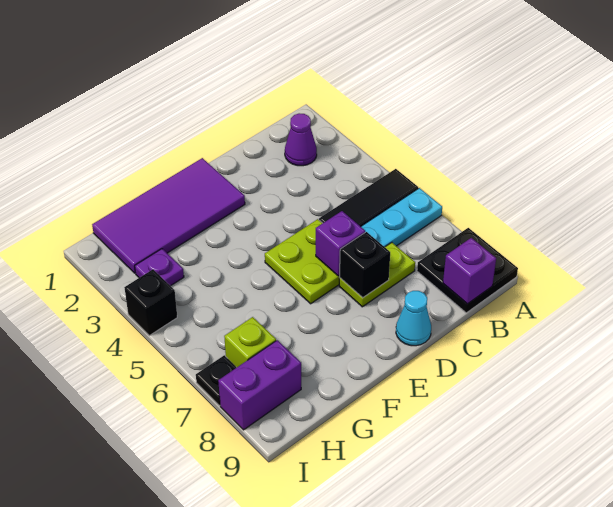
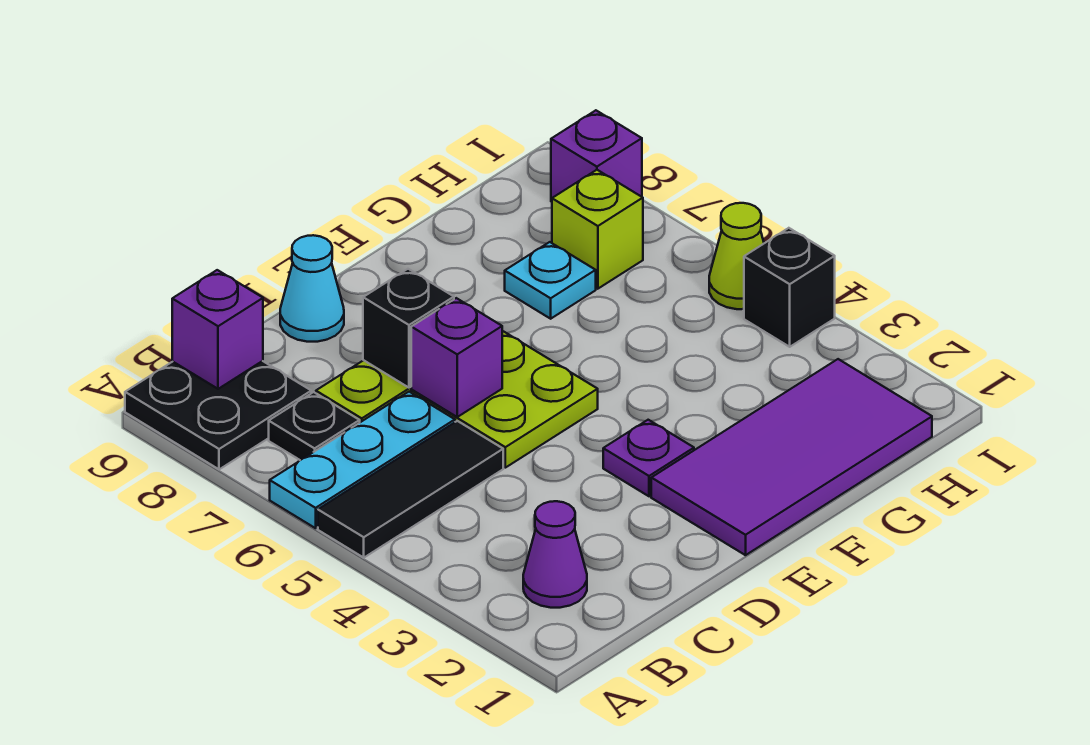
none -> cyan plate G7 level 1
purple plate H3 level 1 -> purple plate E3 level 1
purple brick H8:I8 level 1 -> purple brick I8 level 1
none -> lime cone I5 level 1
black plate I7 level 1 -> black plate B7 level 1

